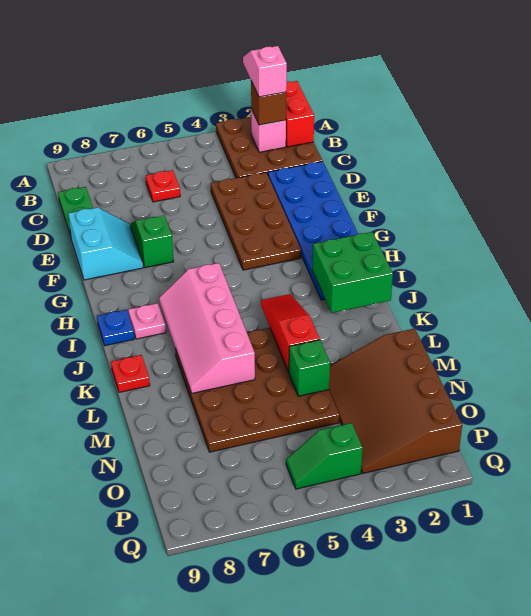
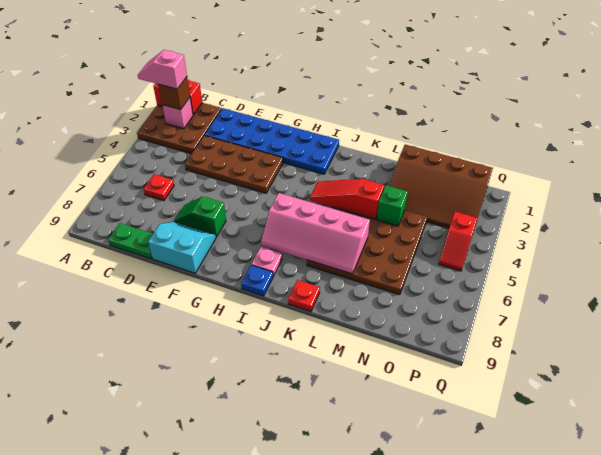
green brick I1:J2 level 2 -> none
green slope P4:P5 level 1 top 4 -> red slope P4:P5 level 1 top 4

